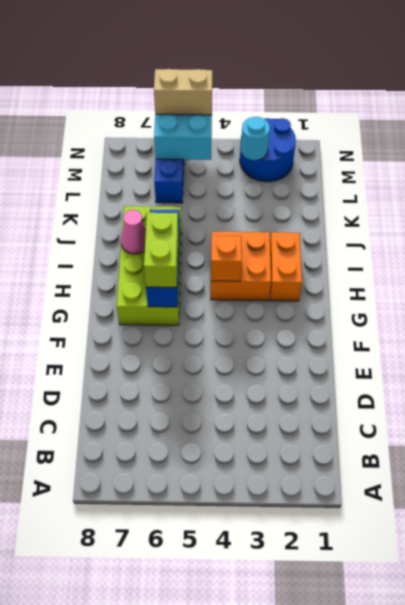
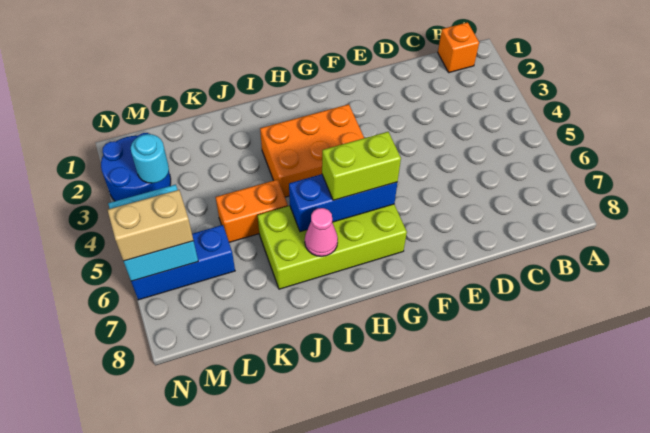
orange brick H2:I2 level 1 -> orange brick J5:K5 level 1
orange brick H3:I4 level 1 -> orange brick G3:I4 level 1
orange brick H4 level 2 -> orange brick B1 level 1
tan brick N5:N6 level 3 -> tan brick M6:N6 level 3

